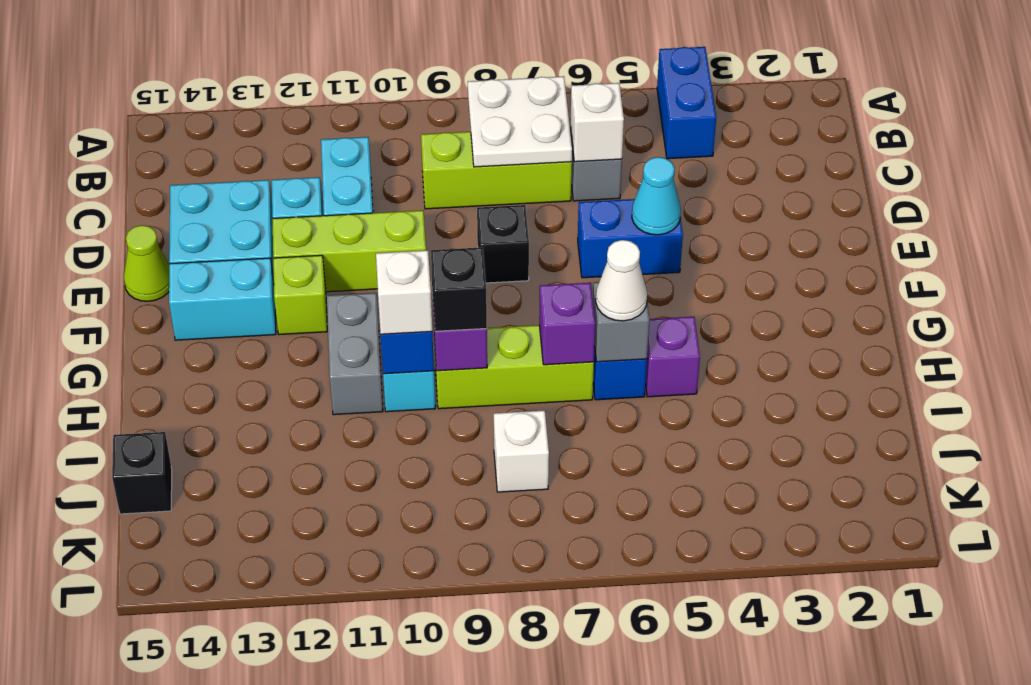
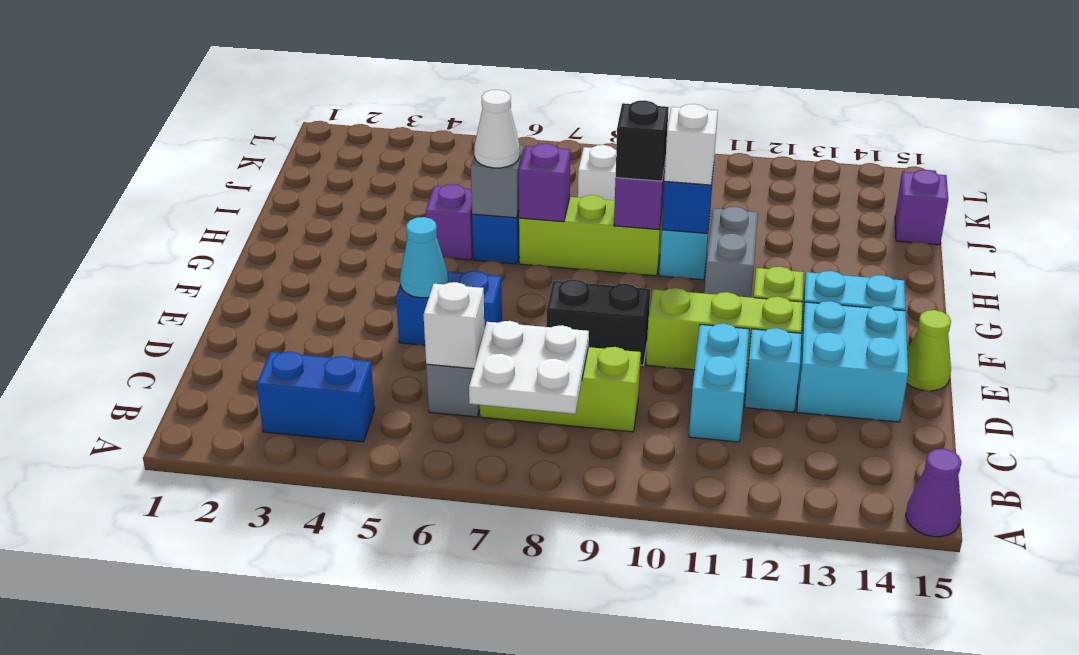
blue brick A4:B4 level 1 -> blue brick B3:B4 level 1
none -> purple cone A15 level 1
black brick E8 level 1 -> black brick E8:E9 level 1
black brick J15 level 1 -> purple brick J15 level 1

